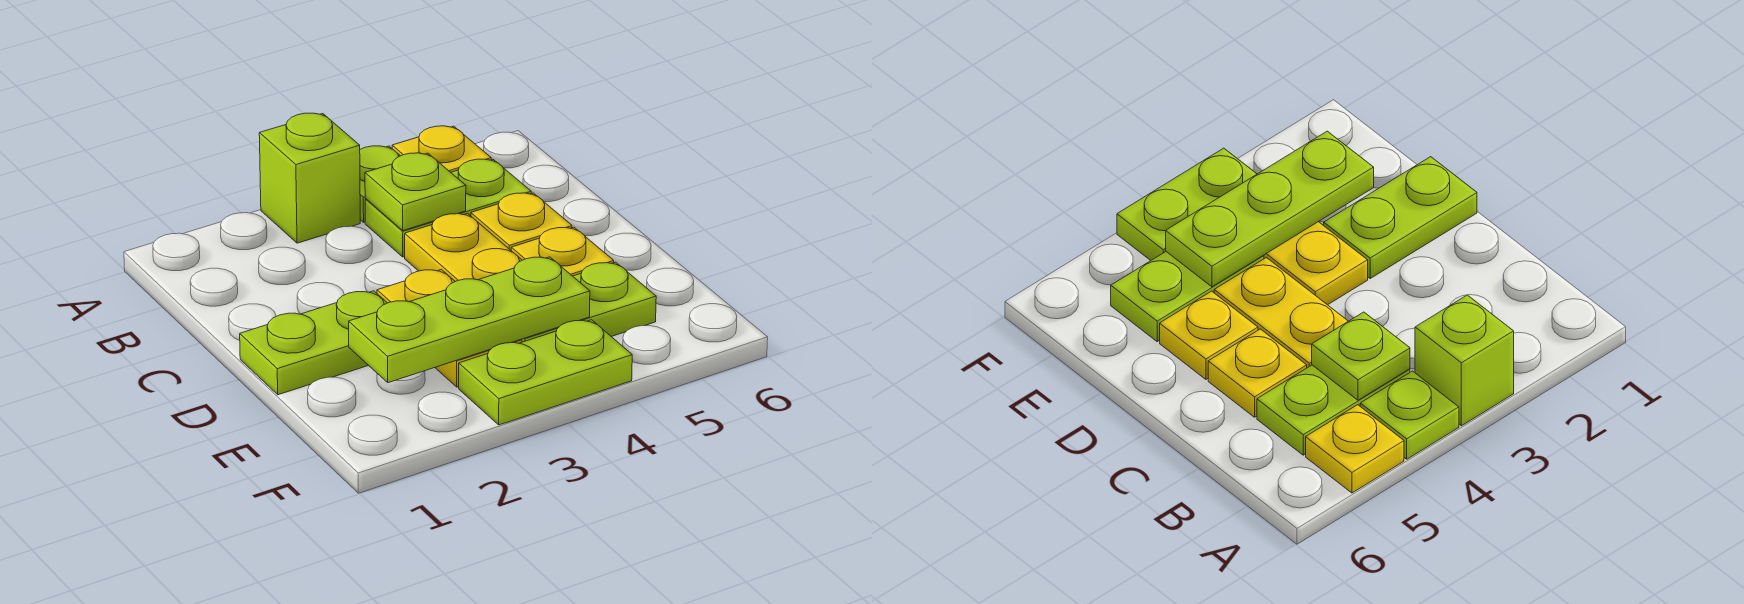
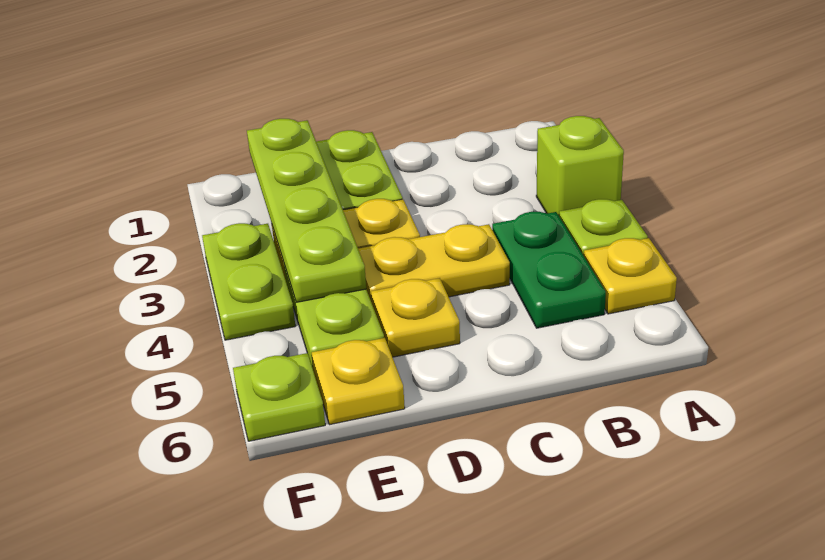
lime plate B4:B5 level 1 -> green plate B4:B5 level 1
lime plate B4 level 2 -> lime plate F6 level 1
yellow plate C5 level 1 -> yellow plate E6 level 1
lime plate E2:E4 level 2 -> lime plate E1:E4 level 2

